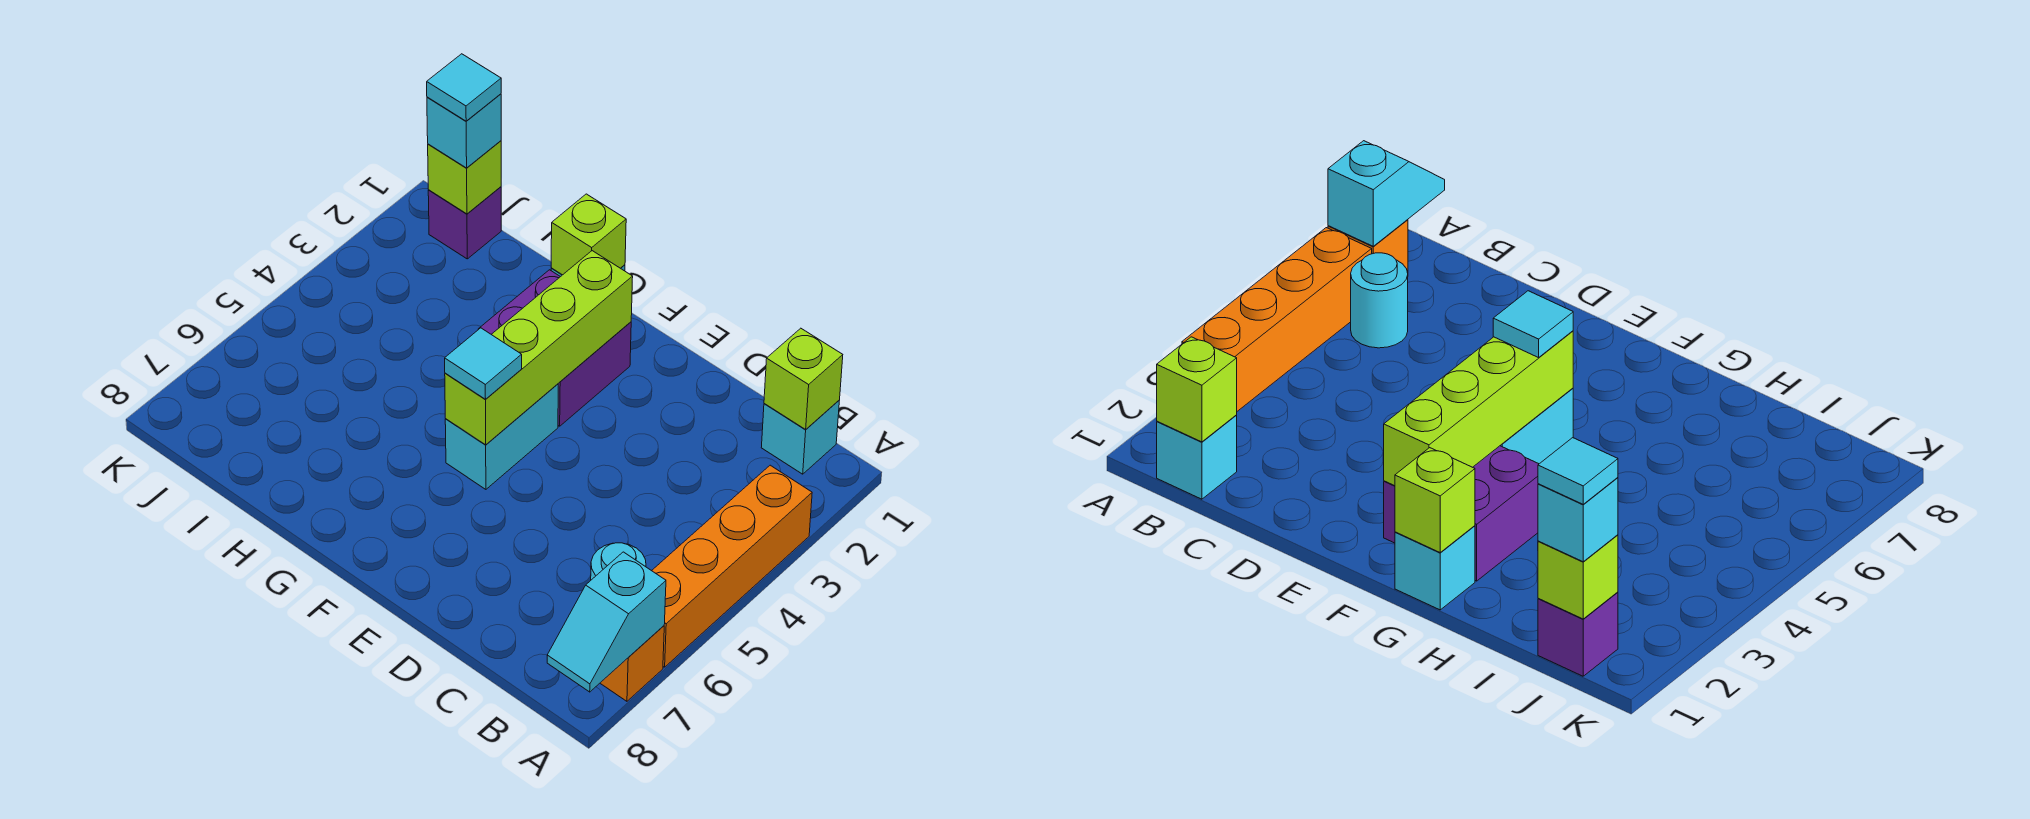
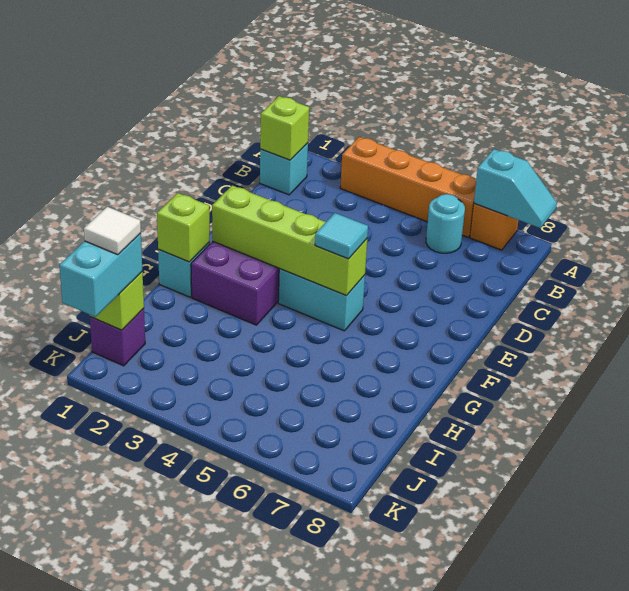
cyan brick J1 level 3 -> cyan brick J1:K1 level 3
cyan tile J1 level 4 -> white tile J1 level 4

